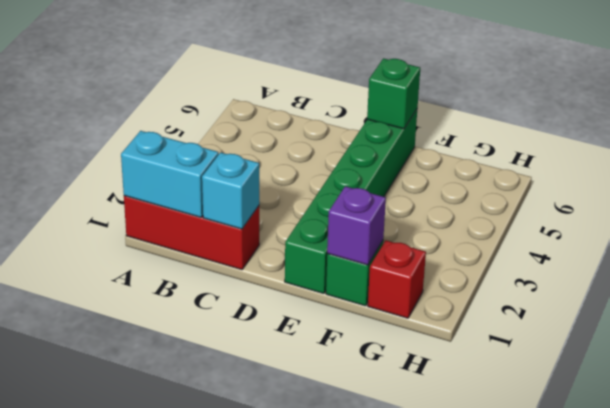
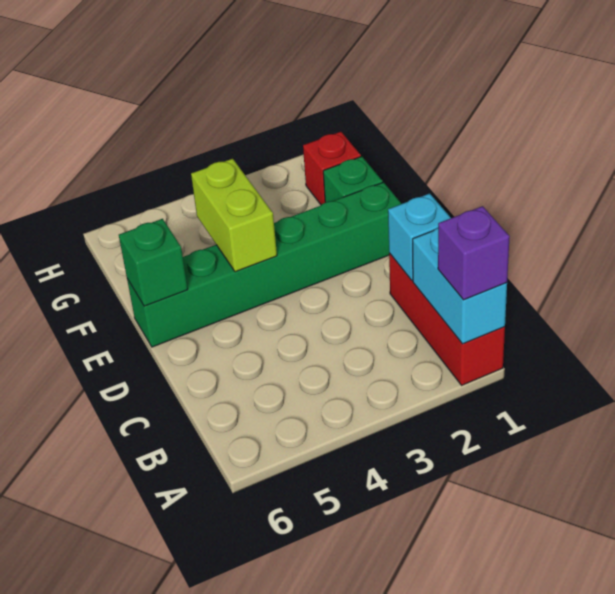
none -> lime brick E4:F4 level 2
purple brick F1 level 2 -> purple brick A1 level 3

